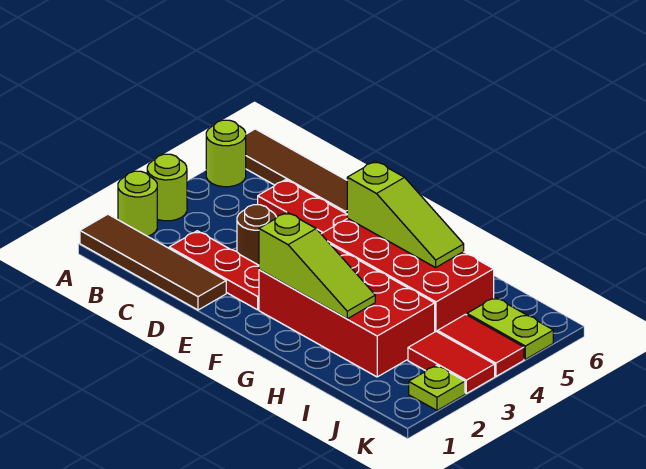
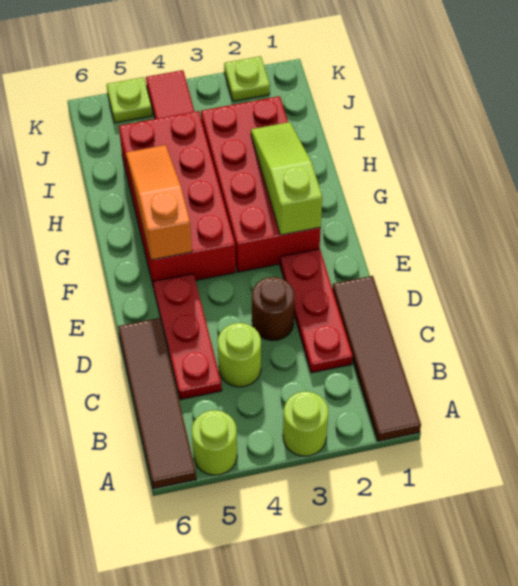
lime round brick A2 level 1 -> lime round brick C4 level 1
lime slope F5:H5 level 2 top F -> orange slope F5:H5 level 2 top F
red tile J3:K3 level 1 -> none
lime plate J5:K5 level 1 -> lime plate K5 level 1

